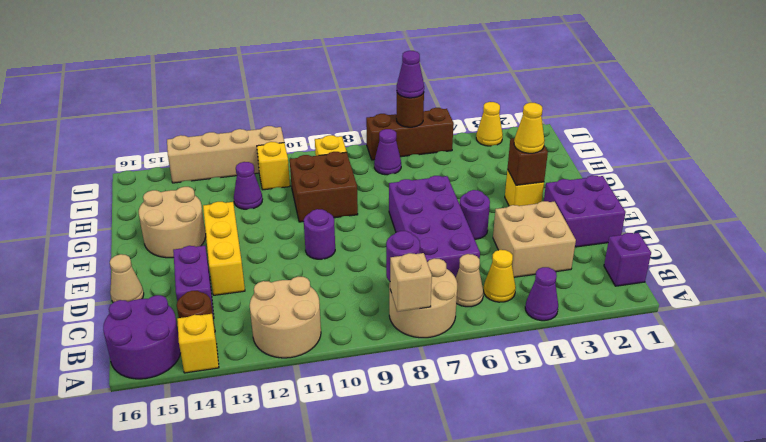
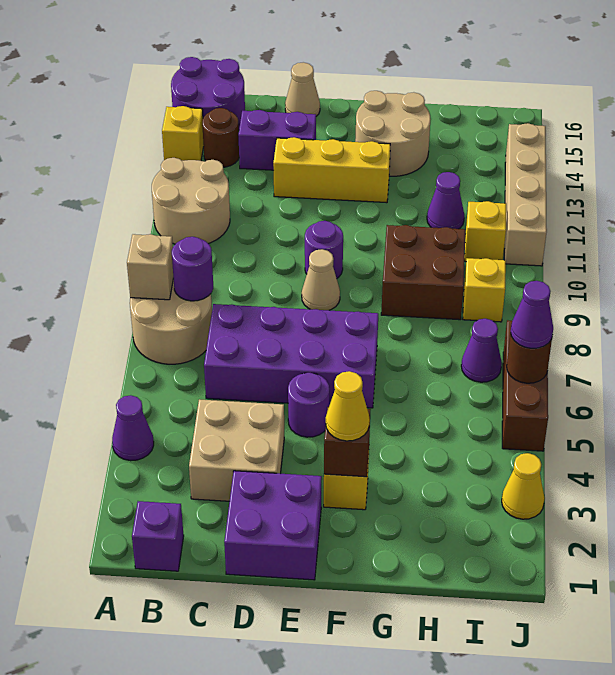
yellow cone B5 level 1 -> none
tan cone B6 level 1 -> tan cone E9 level 1

